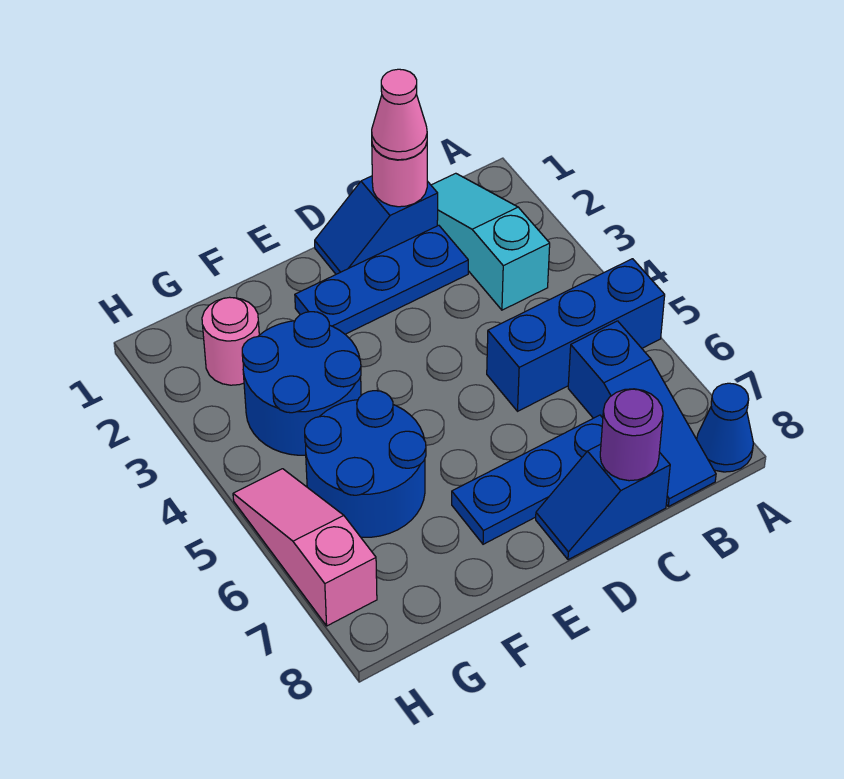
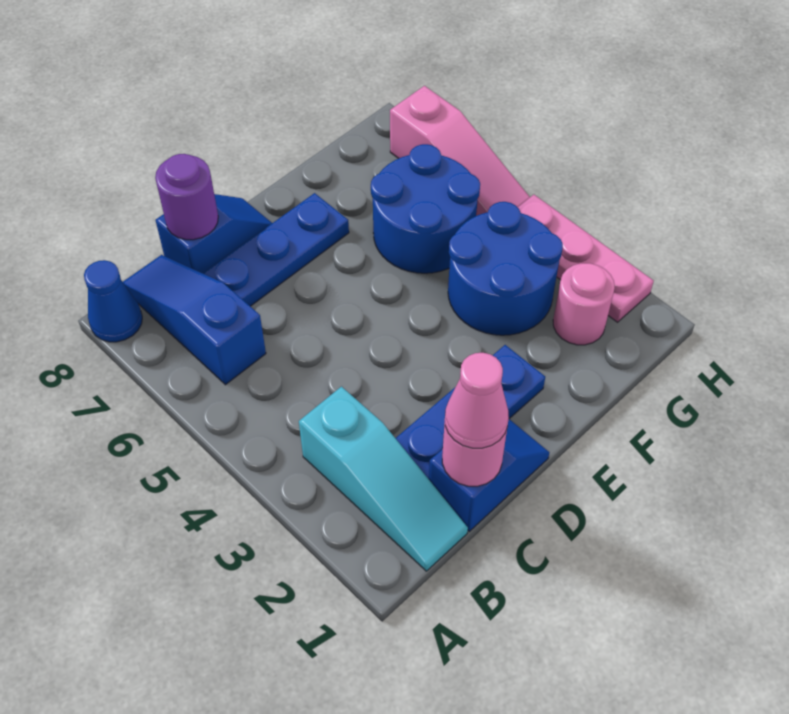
blue brick A5:C5 level 1 -> none
none -> pink plate H2:H4 level 1

